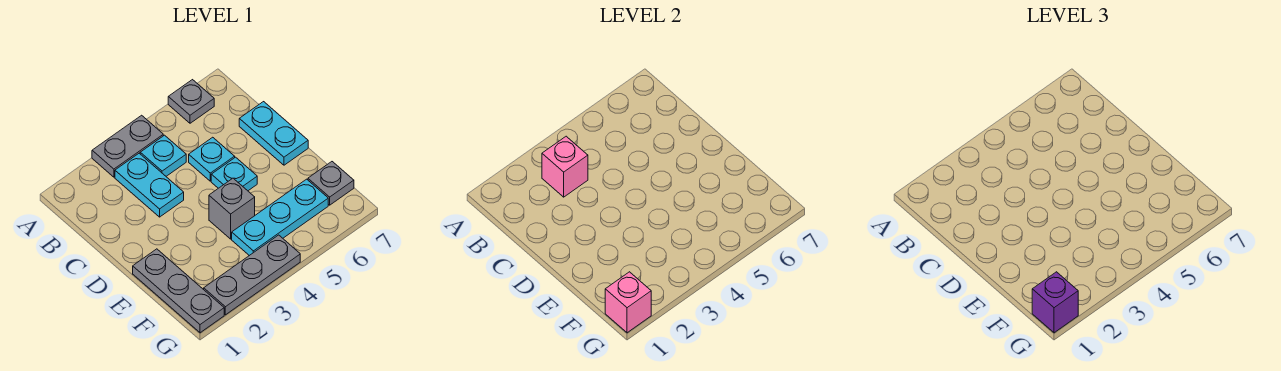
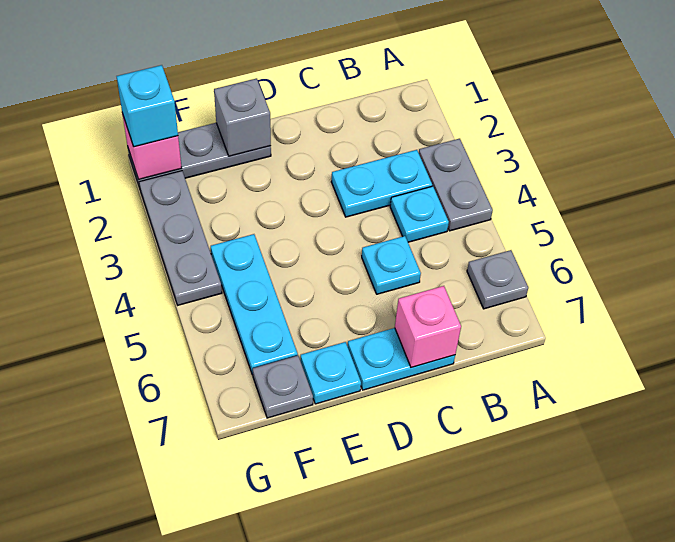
pink brick B3 level 2 -> pink brick C7 level 2
cyan plate D5 level 1 -> cyan plate E7 level 1
grey brick E4 level 1 -> grey brick E1 level 2
purple brick G1 level 3 -> cyan brick G1 level 3

